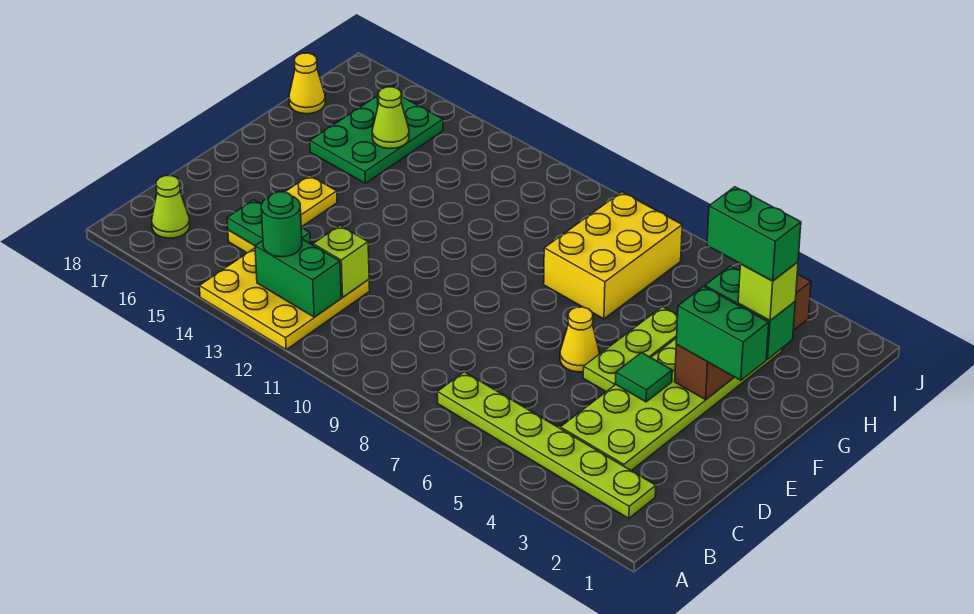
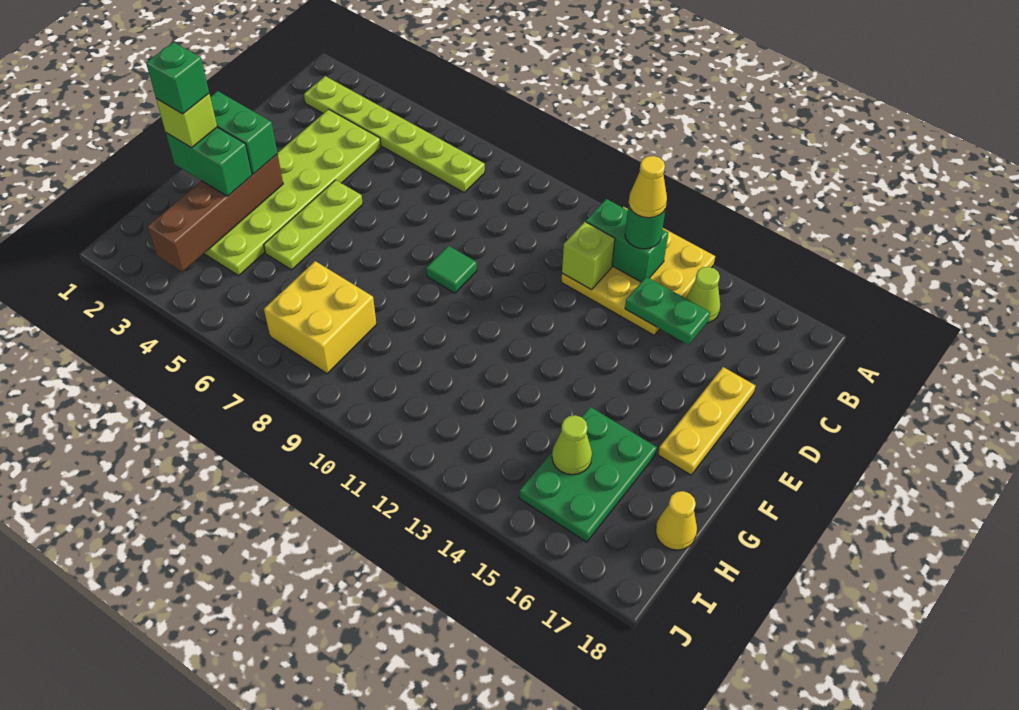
lime cone B17 level 1 -> lime cone B15 level 1
yellow plate C15:E15 level 1 -> yellow plate D17:F17 level 1
green tile E4 level 2 -> green tile E9 level 1
yellow cone E6 level 1 -> yellow cone B13 level 4
green brick G2:G3 level 5 -> green brick G2 level 5
yellow brick G7:I8 level 1 -> yellow brick H7:I8 level 1

